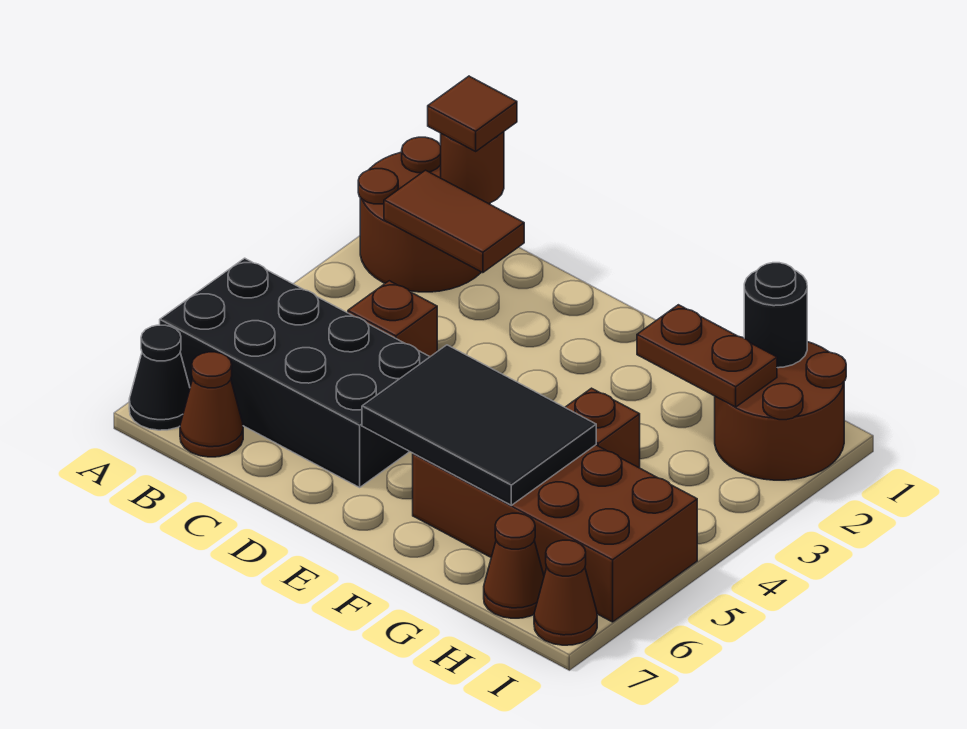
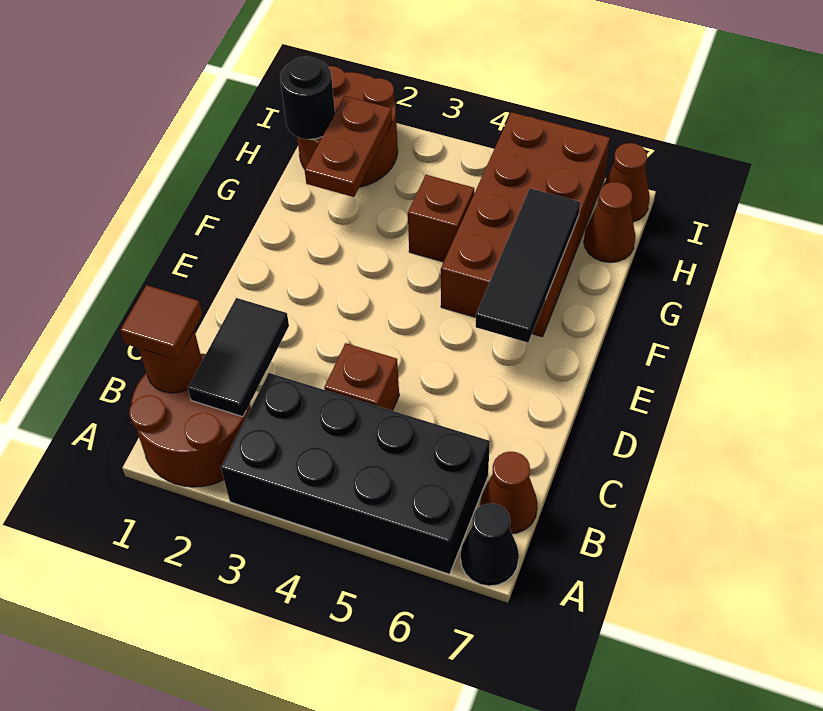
black brick A5:D6 level 1 -> black brick A3:B6 level 1
brown tile B2:C2 level 2 -> black tile B2:C2 level 2
black tile E5:G6 level 2 -> black tile E6:G6 level 2

